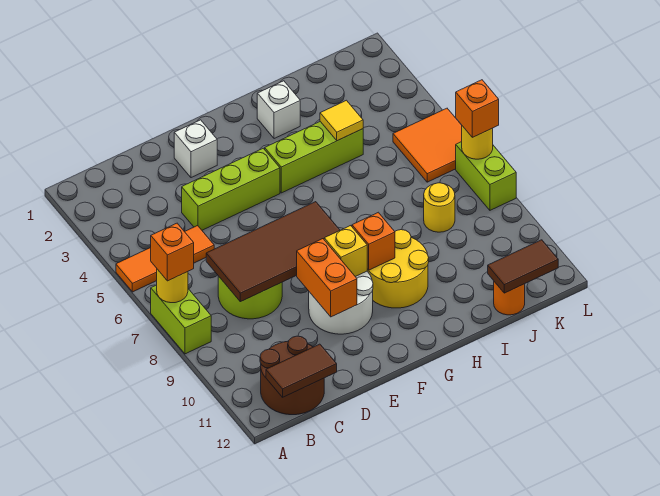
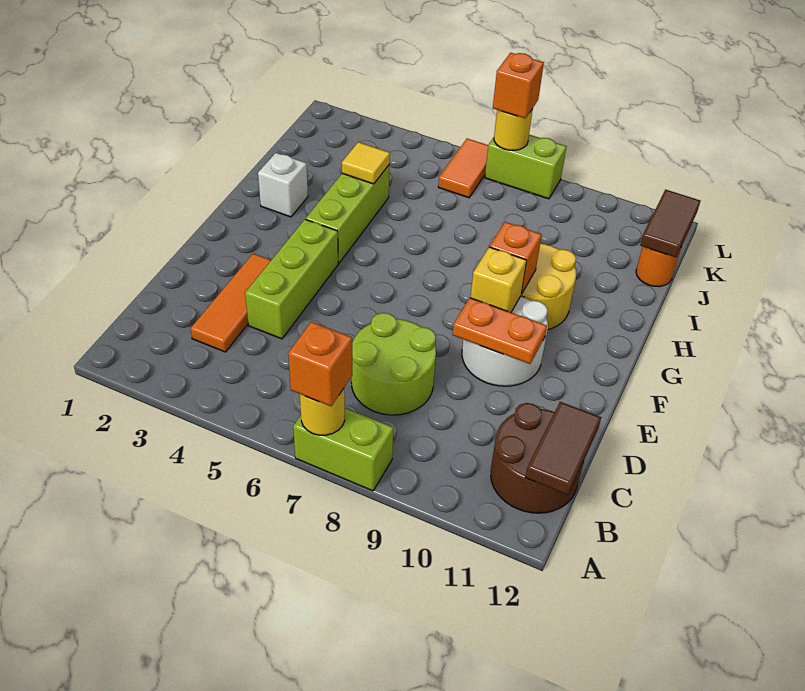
orange tile A5:C5 level 1 -> orange tile C3:E3 level 1
brown tile C7:F8 level 2 -> none
white brick E2 level 1 -> none
orange brick E9:E10 level 2 -> orange plate E9:E10 level 2
yellow round brick J8 level 1 -> none
orange tile K5:L6 level 1 -> orange tile K6:L6 level 1

